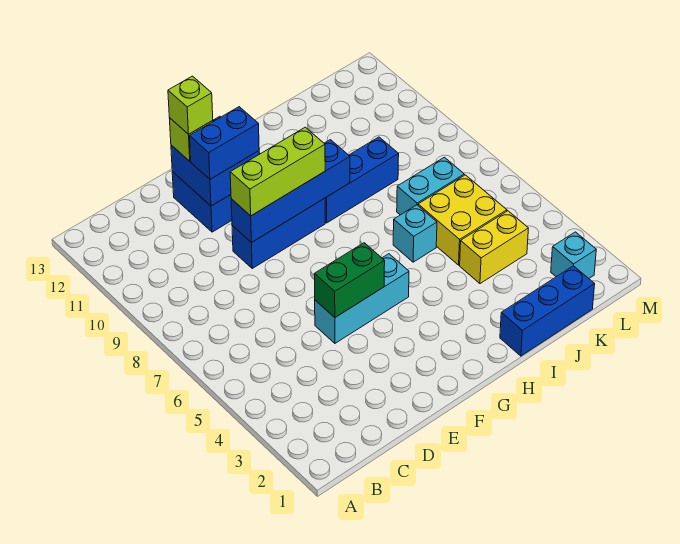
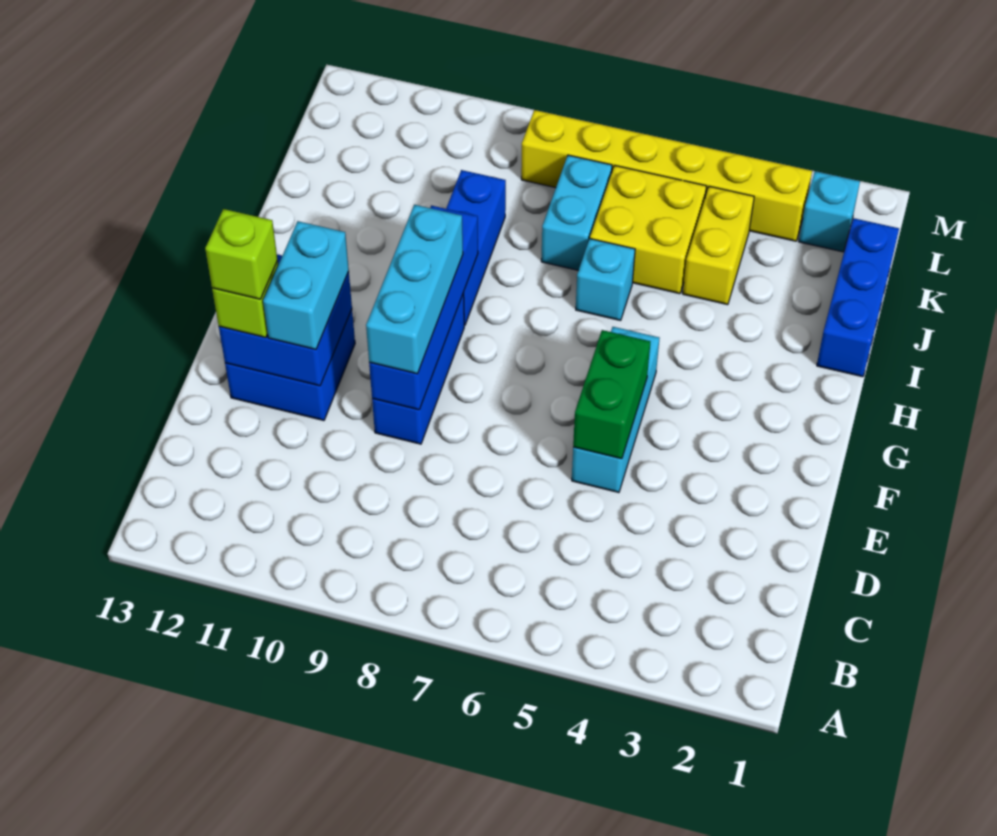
lime brick E9:G9 level 3 -> cyan brick E9:G9 level 3
blue brick E11:F11 level 3 -> cyan brick E11:F11 level 3
none -> yellow brick L3:L8 level 1

